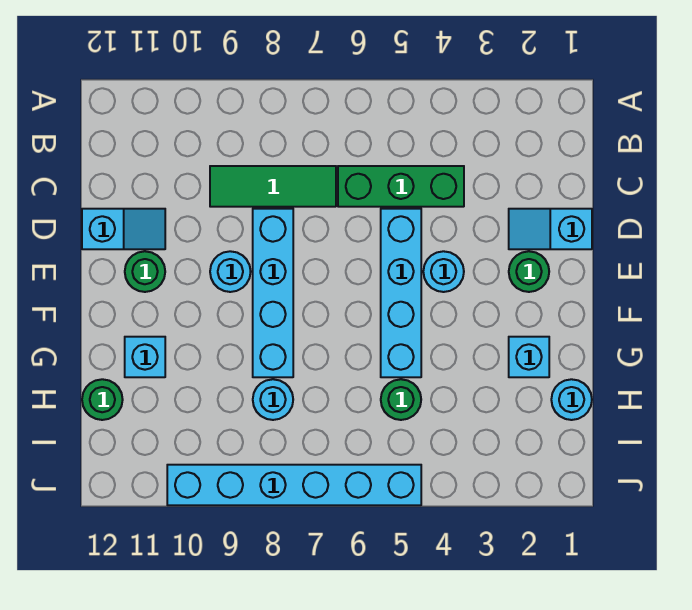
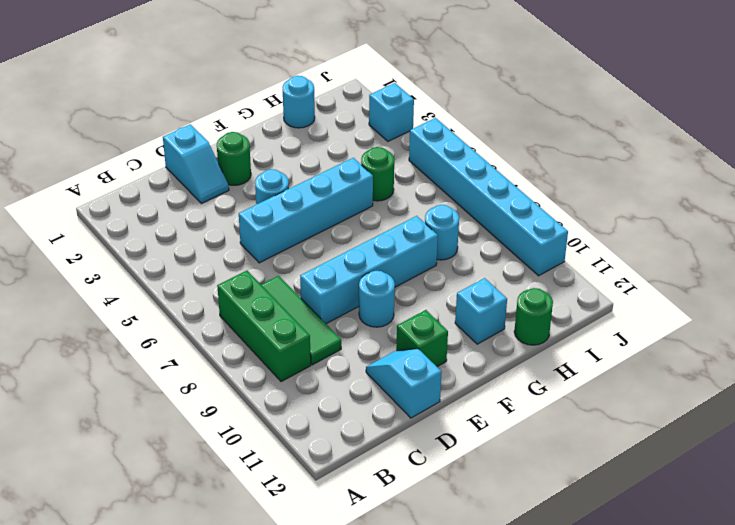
green brick C4:C6 level 1 -> green brick B7:B9 level 1
green round brick E11 level 1 -> green brick E11 level 1
cyan brick G2 level 1 -> cyan brick J3 level 1

